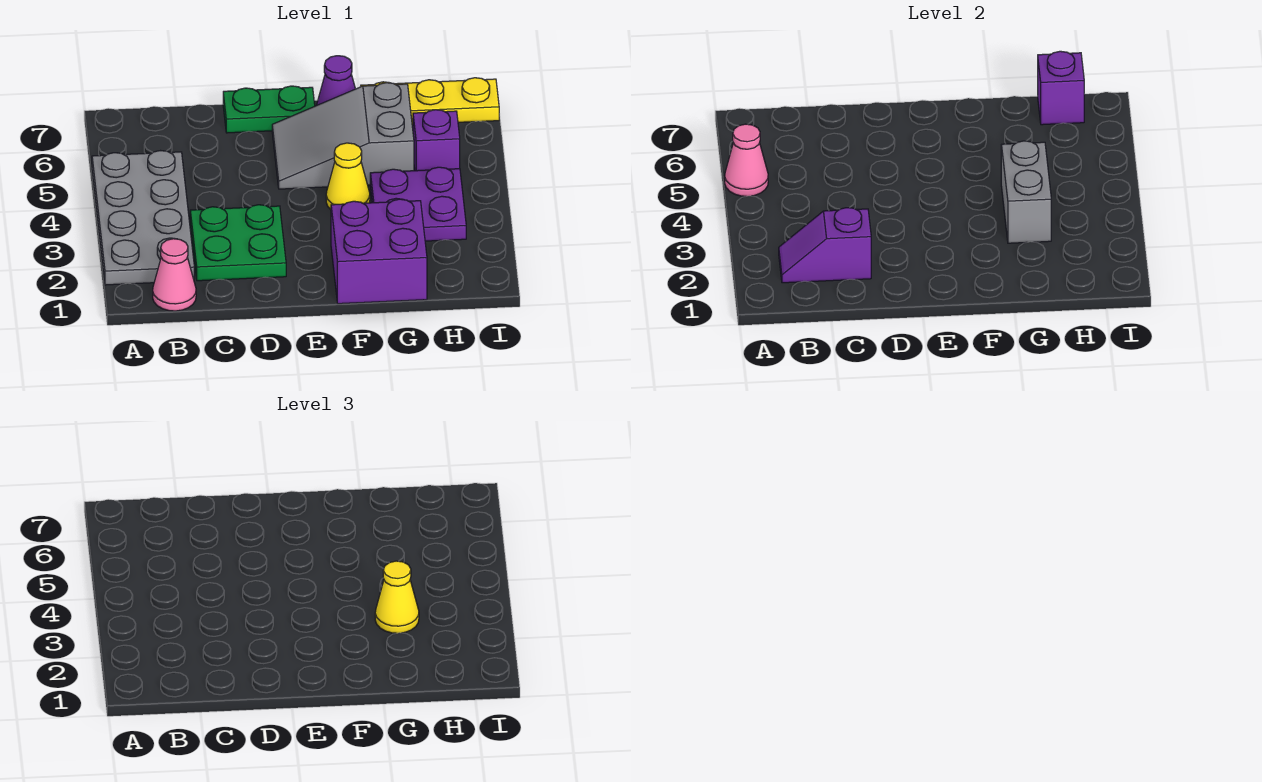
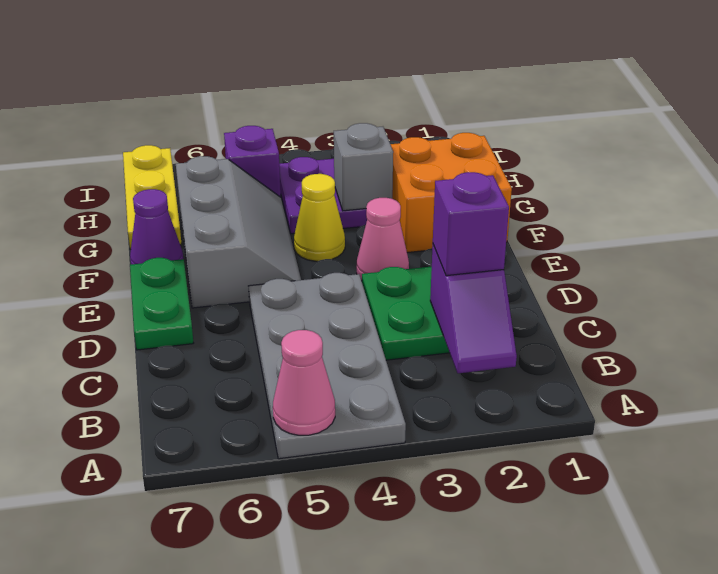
grey plate A2:B5 level 1 -> grey plate A4:D5 level 1
pink cone B1 level 1 -> pink cone E3 level 1
grey slope E5:G6 level 1 top G -> grey slope E5:G6 level 1 top 6
purple brick F1:G2 level 1 -> orange brick F1:G2 level 1
grey brick G3:G4 level 2 -> grey brick G3 level 2
yellow cone G3 level 3 -> none
purple brick H7 level 2 -> purple brick C2 level 3

